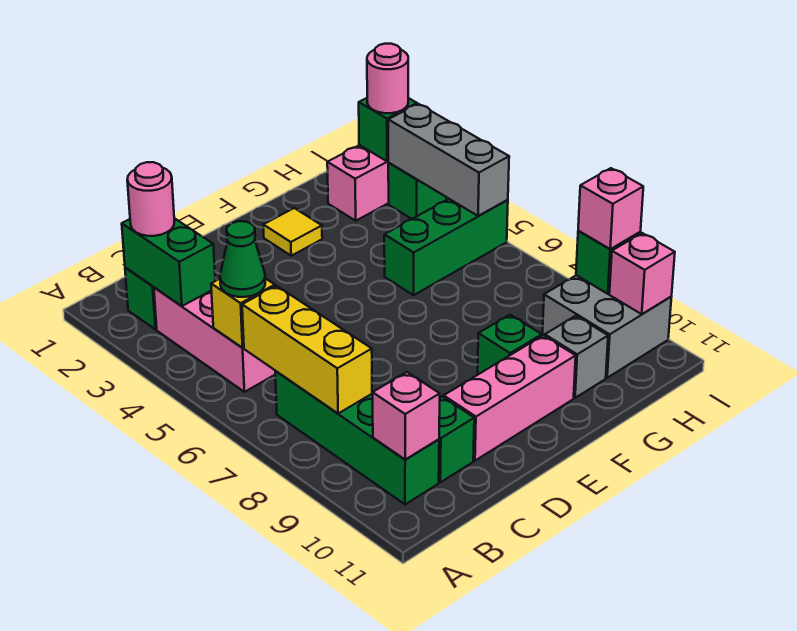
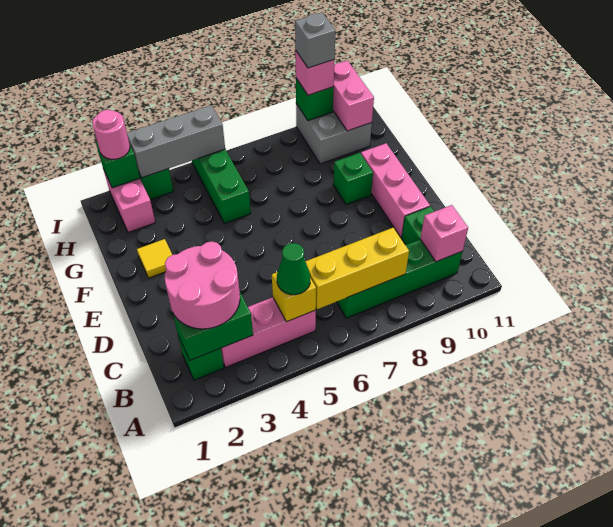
pink round brick B2 level 3 -> pink round brick B2:C3 level 3
grey brick G10 level 1 -> grey brick I9 level 4
pink brick I10 level 2 -> pink brick H10:I10 level 2

